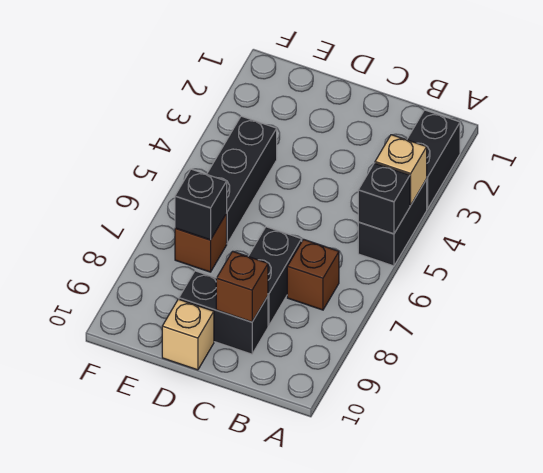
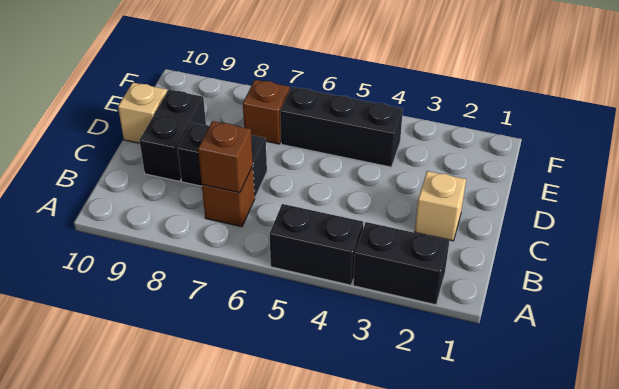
tan brick A4 level 2 -> tan brick C2 level 1
black brick A5 level 2 -> none
brown brick C9 level 2 -> brown brick B7 level 2
black brick E7 level 2 -> none

